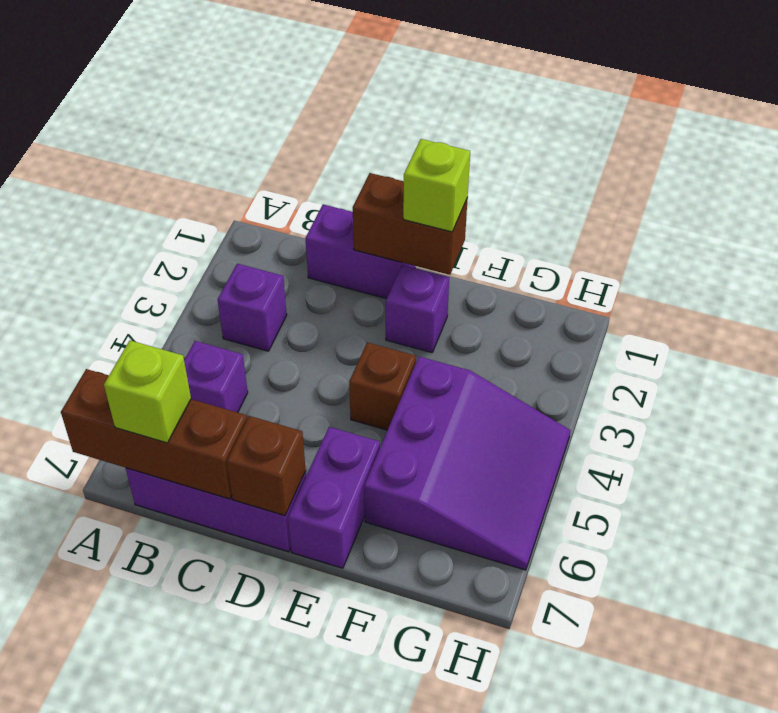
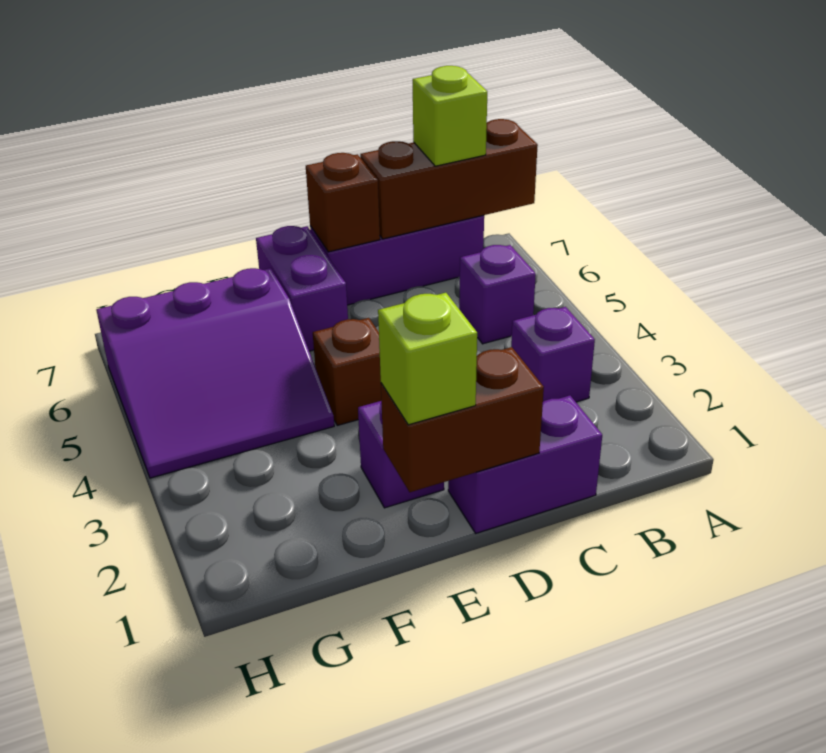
purple slope F4:H6 level 1 top F -> purple slope F4:H6 level 1 top 6

